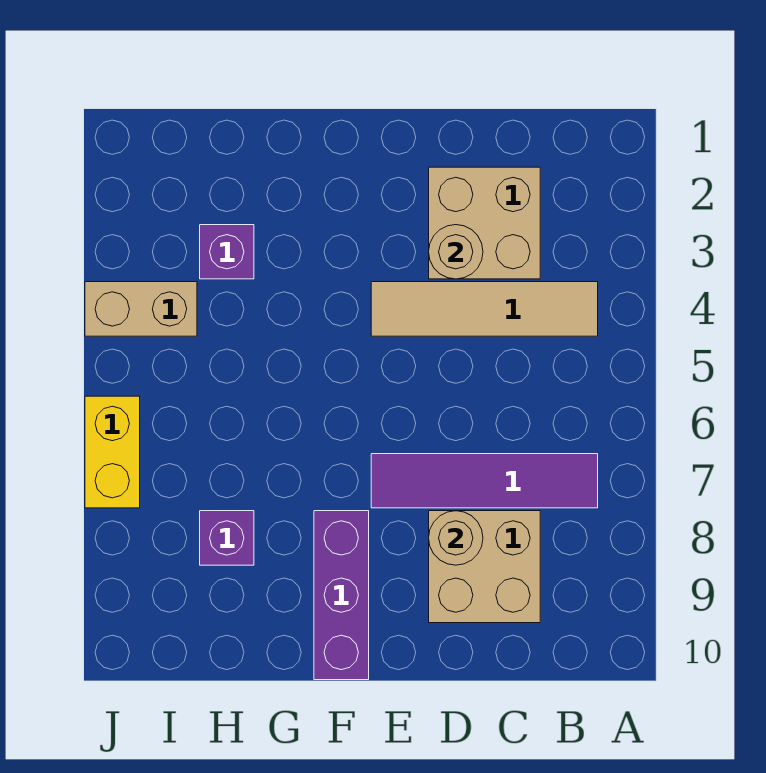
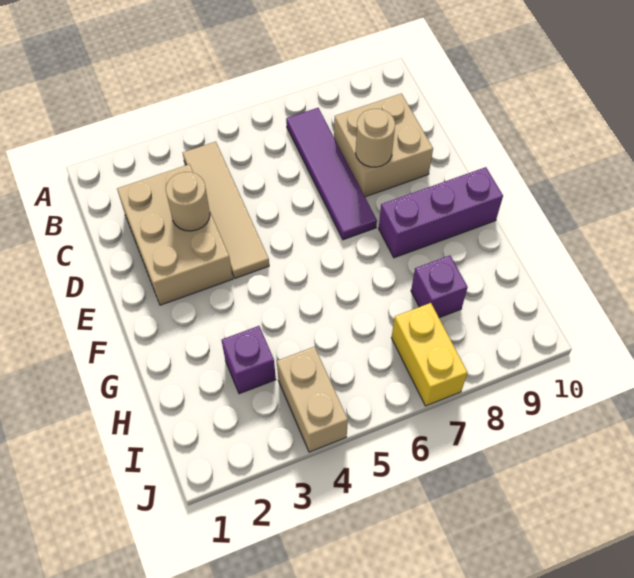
tan brick C2:D3 level 1 -> tan brick C2:E3 level 1
yellow brick J6:J7 level 1 -> yellow brick I7:J7 level 1

